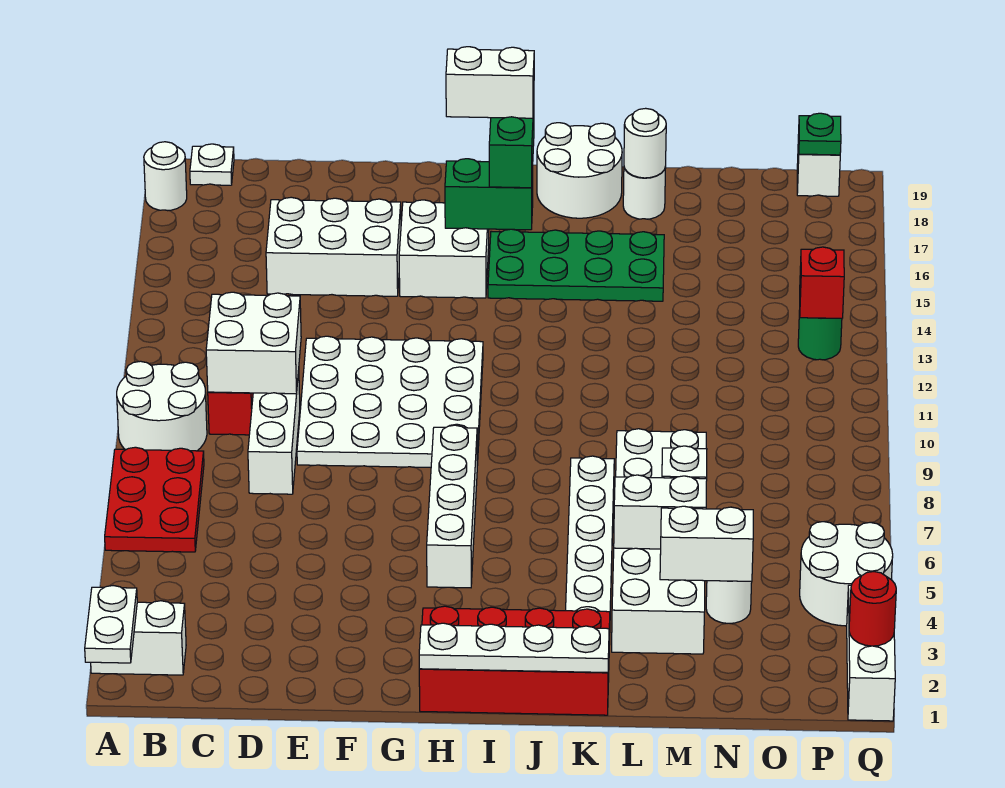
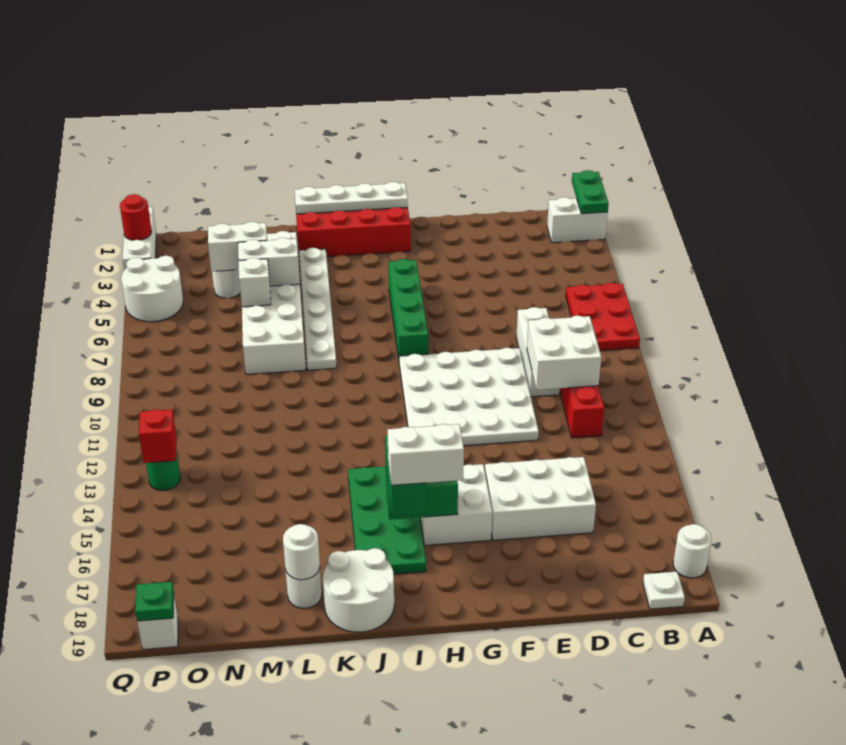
white plate A1:A2 level 2 -> green plate A1:A2 level 2
white round brick A9:B10 level 1 -> none
white brick H5:H8 level 1 -> green brick H5:H8 level 1
green plate I15:L16 level 1 -> green plate I14:J17 level 1

